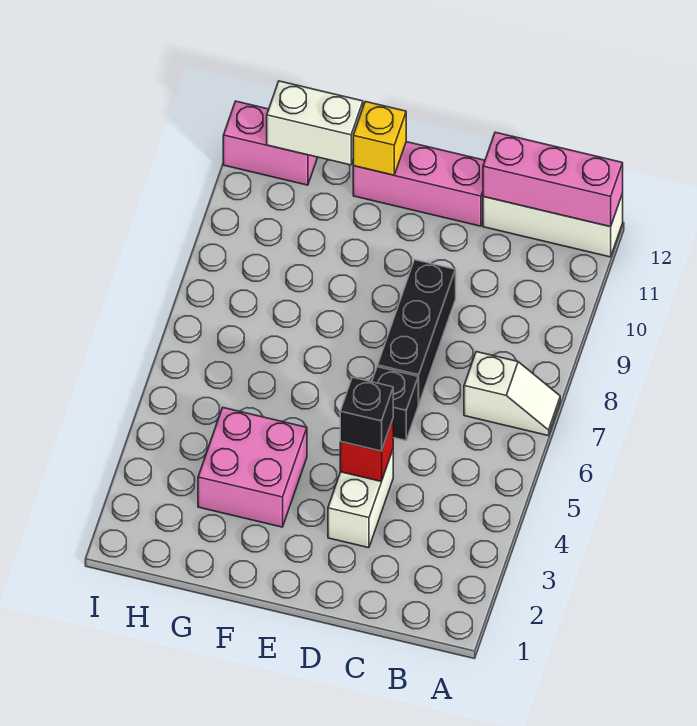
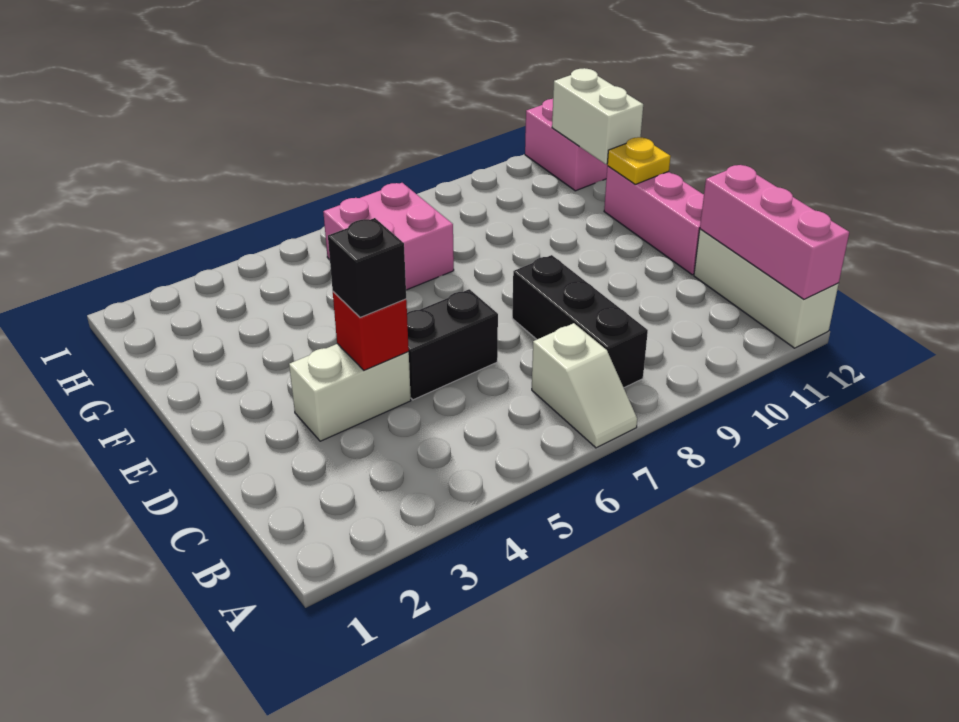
black brick D6 level 1 -> black brick D5:D6 level 1
black brick D7:D9 level 1 -> black brick B8:D8 level 1
pink brick F3:G4 level 1 -> pink brick G6:H7 level 1
yellow brick F12 level 2 -> yellow plate F12 level 2

